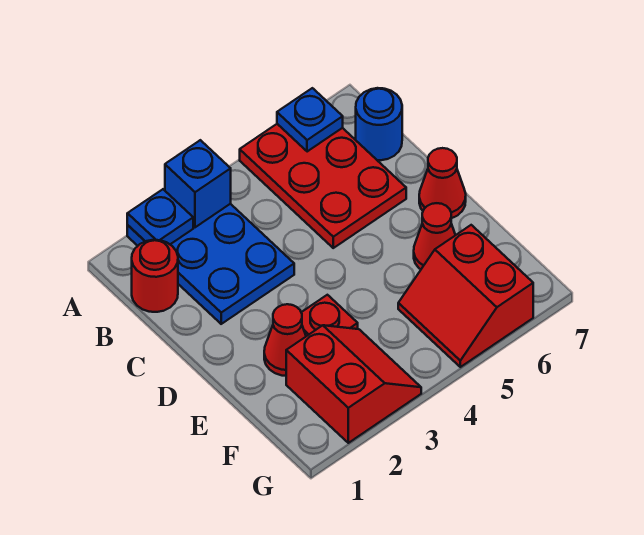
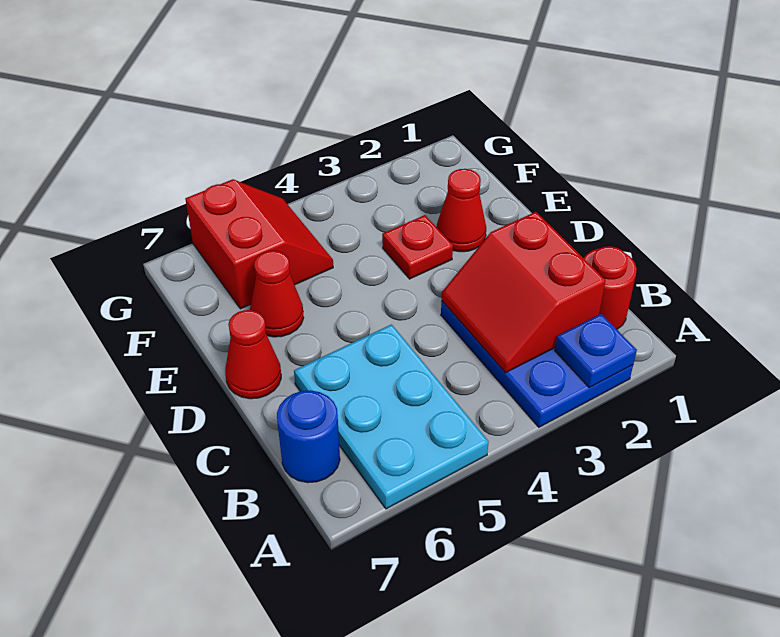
blue brick A3 level 2 -> none
red plate A5:C6 level 1 -> cyan plate A5:C6 level 1
blue plate A6 level 2 -> none
red slope F2:G3 level 1 top 2 -> red slope B2:C3 level 2 top 2

